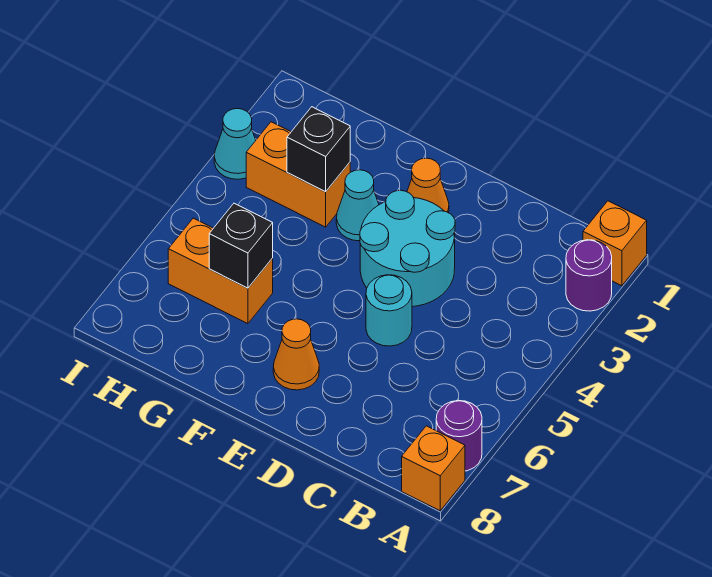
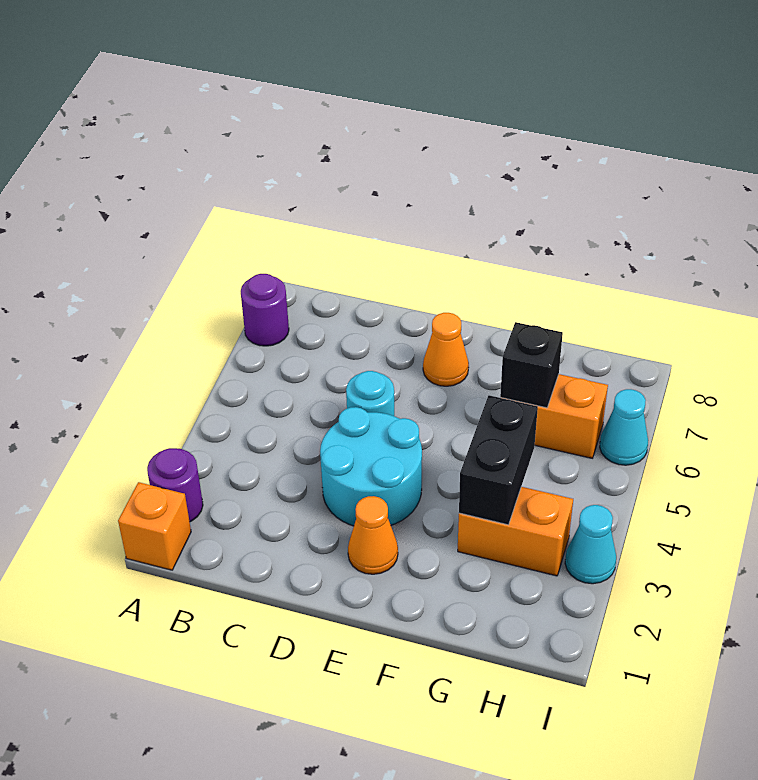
orange brick A8 level 1 -> none
cyan cone F3 level 1 -> cyan cone I6 level 1
black brick G3 level 2 -> black brick G3:G4 level 2

